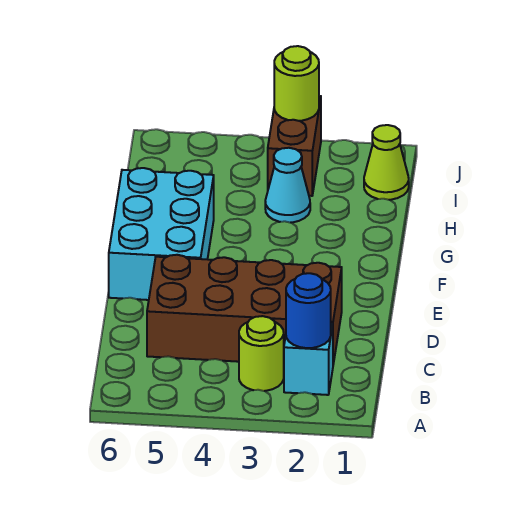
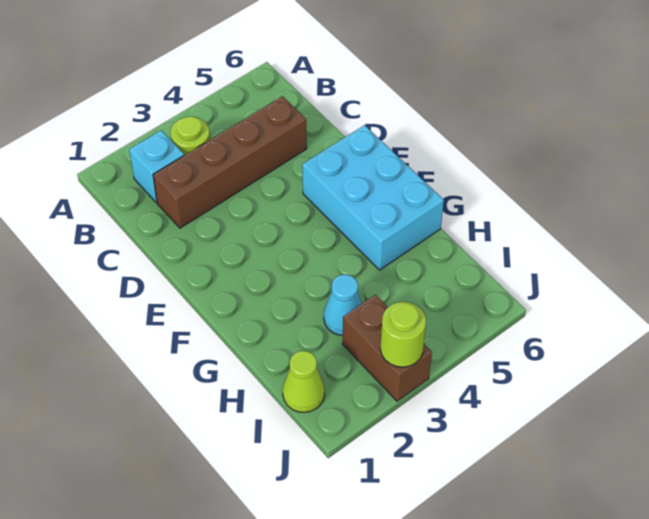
blue round brick B2 level 2 -> none
brown brick C2:D5 level 1 -> brown brick C2:C5 level 1

